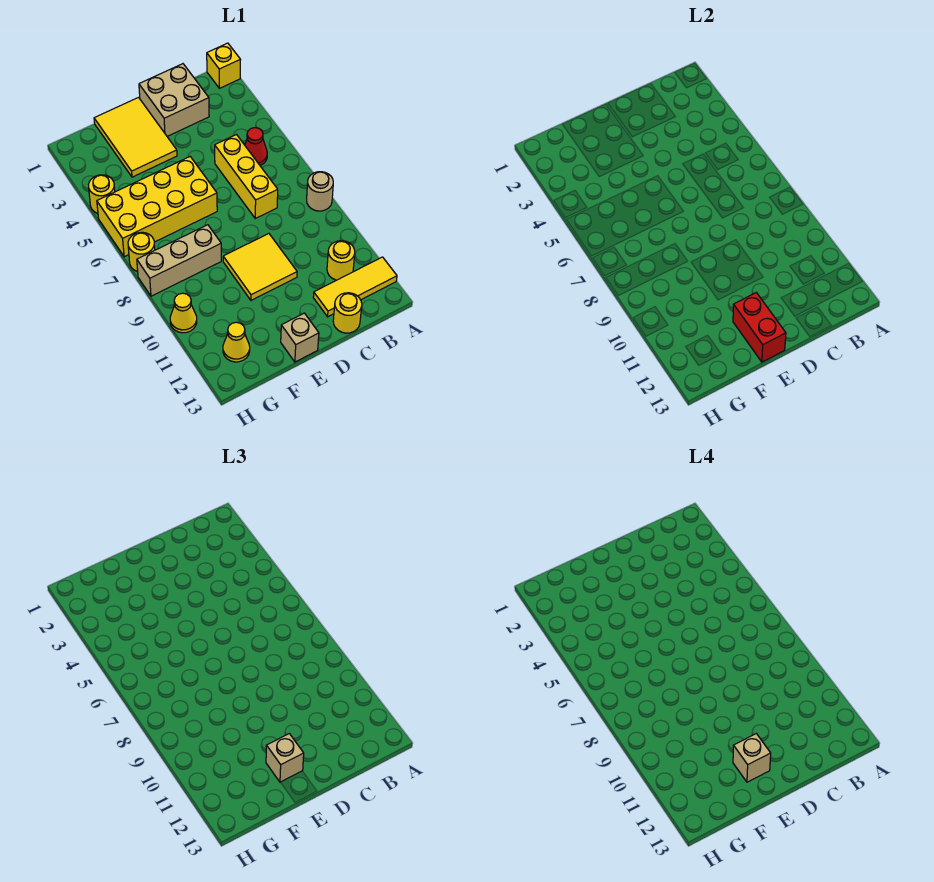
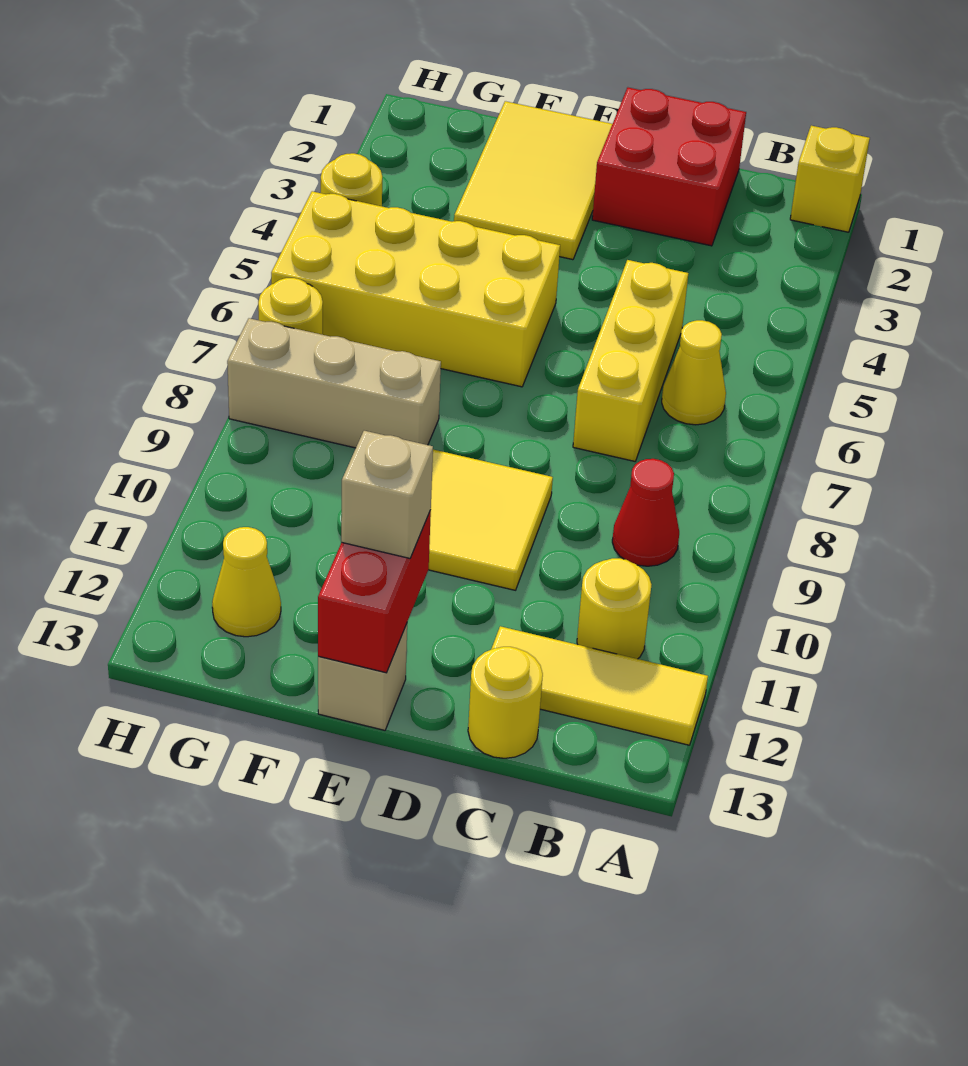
tan round brick A8 level 1 -> none
red cone B5 level 1 -> red cone B9 level 1
tan brick C1:D2 level 1 -> red brick C1:D2 level 1
tan brick E12 level 4 -> none
yellow cone H10 level 1 -> yellow cone B6 level 1

